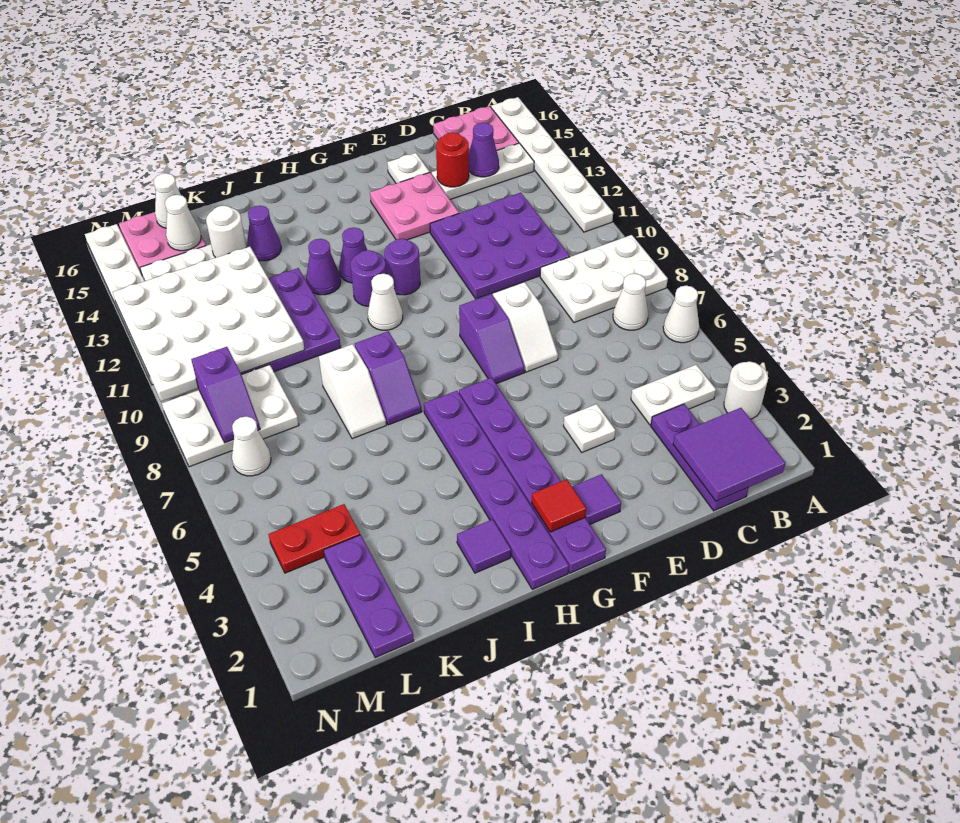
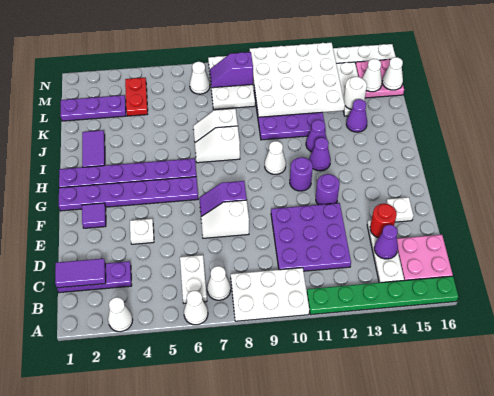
white round brick A3 level 1 -> white cone A3 level 1
white plate A8:C9 level 1 -> white plate A8:B10 level 1
white plate A11:A16 level 1 -> green plate A11:A16 level 1
purple tile B1:C2 level 2 -> purple tile C1:C2 level 2
white plate B4:C4 level 1 -> white plate B6:C6 level 1
pink plate E13:F14 level 1 -> none
red tile G2 level 2 -> none
purple round brick H11 level 1 -> purple round brick F12 level 1
purple tile I2 level 1 -> purple tile I2:J2 level 1
purple slope I7:I8 level 1 top 8 -> white slope I7:I8 level 1 top 8

